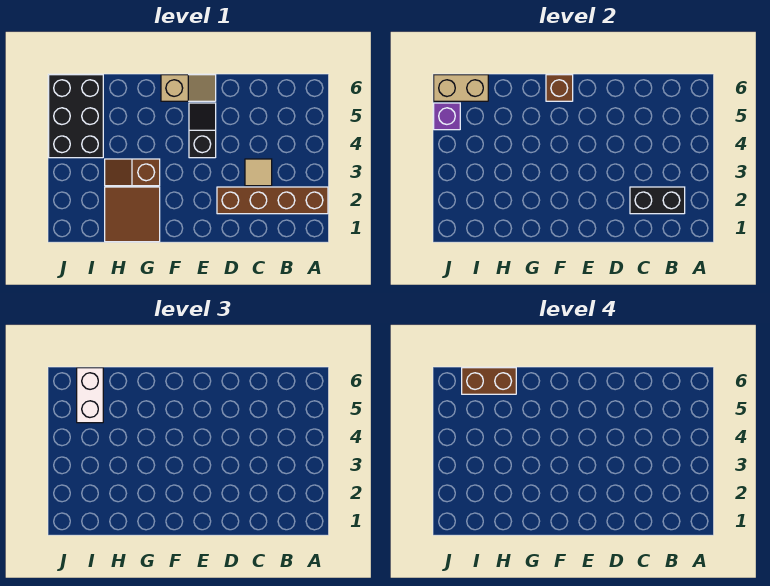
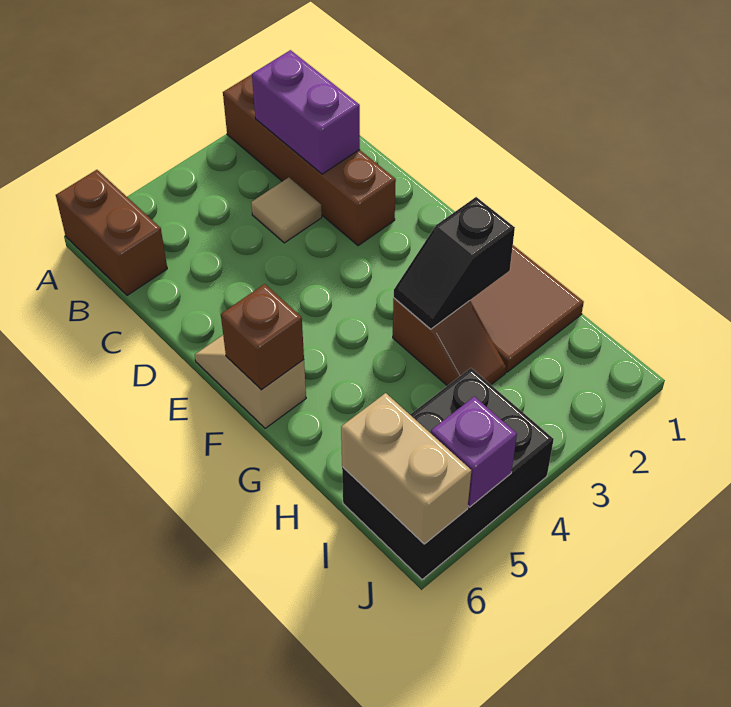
black brick B2:C2 level 2 -> purple brick B2:C2 level 2
black slope E4:E5 level 1 top 4 -> black slope G2:G3 level 2 top 2
brown brick H6:I6 level 4 -> brown brick A6:B6 level 1
white brick I5:I6 level 3 -> none

